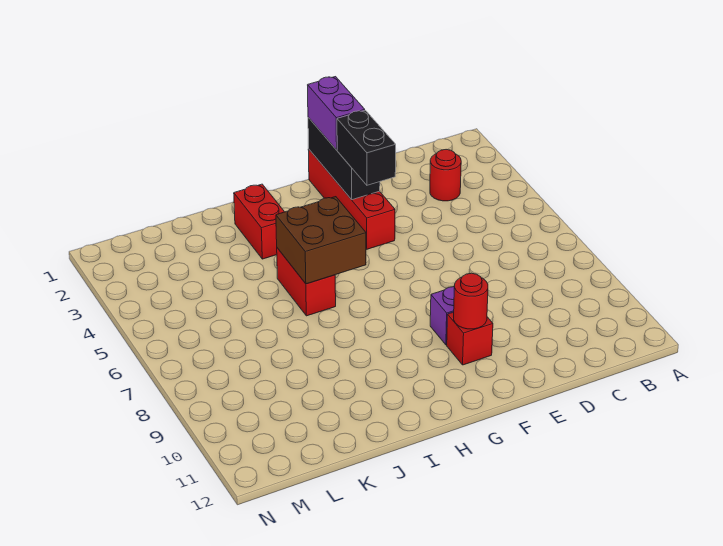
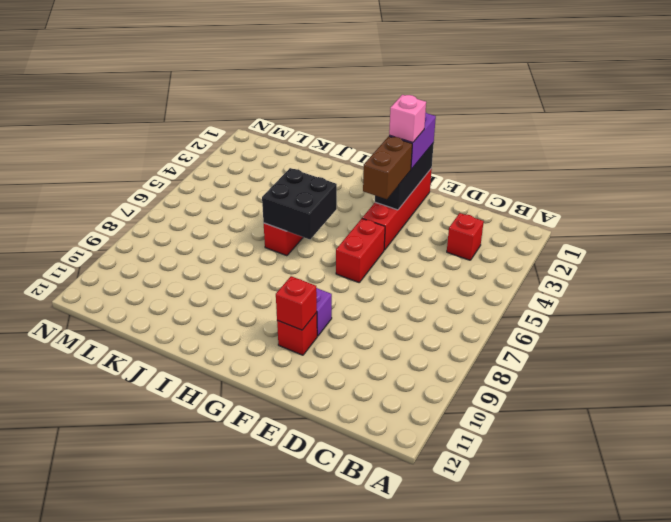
red round brick C3 level 1 -> red brick C3 level 1
none -> pink brick F2 level 4
black brick F3:F4 level 3 -> brown brick F3:F4 level 3
red round brick F10 level 2 -> red brick F10 level 2
brown brick H5:I6 level 2 -> black brick H5:I6 level 2
red brick I2:I3 level 1 -> red brick F5:F6 level 1

